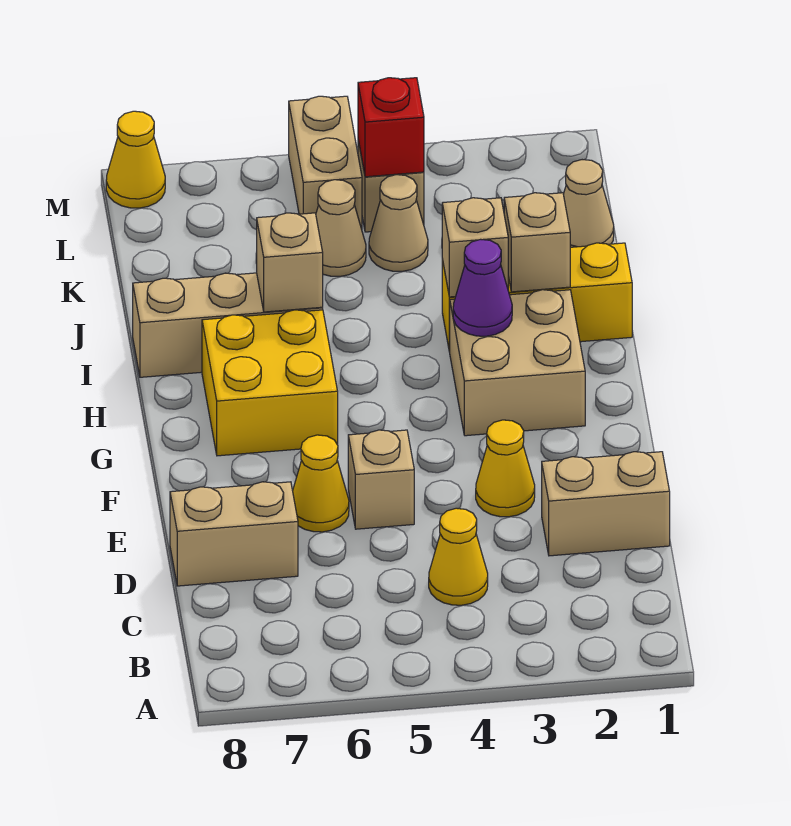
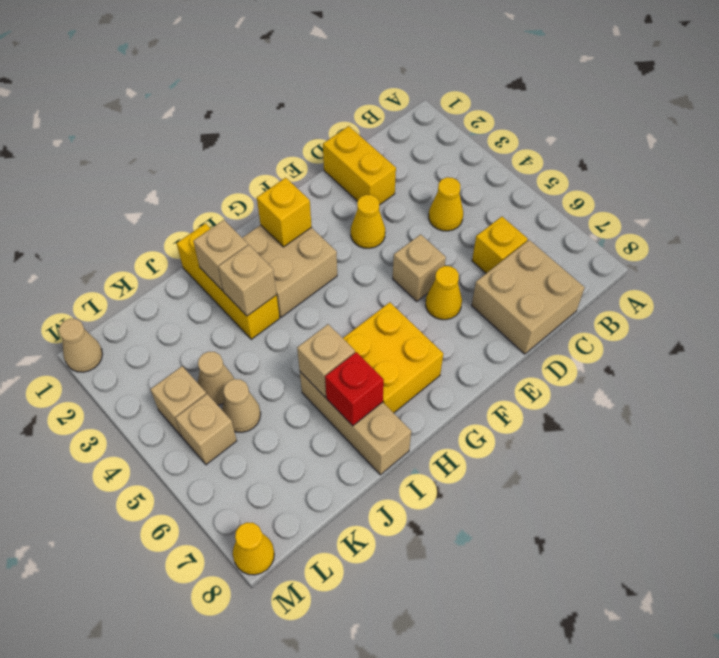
none -> yellow brick C6 level 1
tan brick D1:D2 level 1 -> yellow brick D1:D2 level 1
tan brick D7:D8 level 1 -> tan brick C7:D8 level 1
none -> yellow brick G2 level 2
purple cone H3 level 2 -> none
tan cone K1 level 1 -> tan cone M1 level 1
red brick L4 level 2 -> red brick I7 level 2
tan brick L5:M5 level 1 -> tan brick L5 level 1

